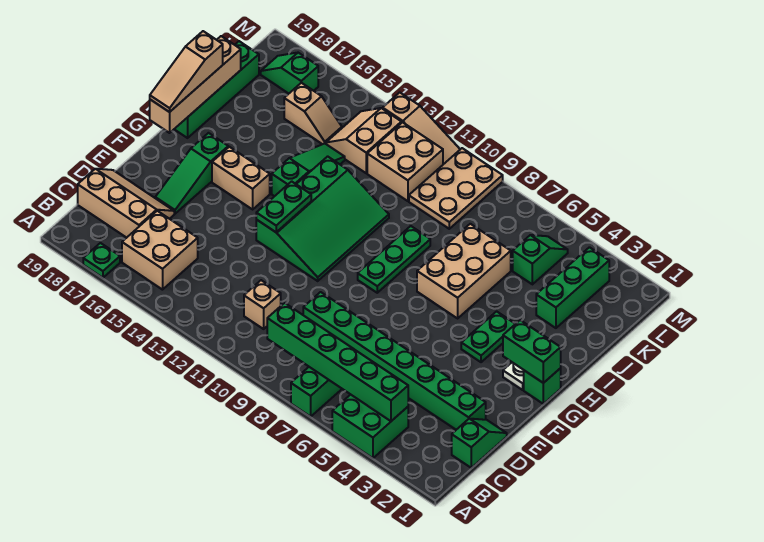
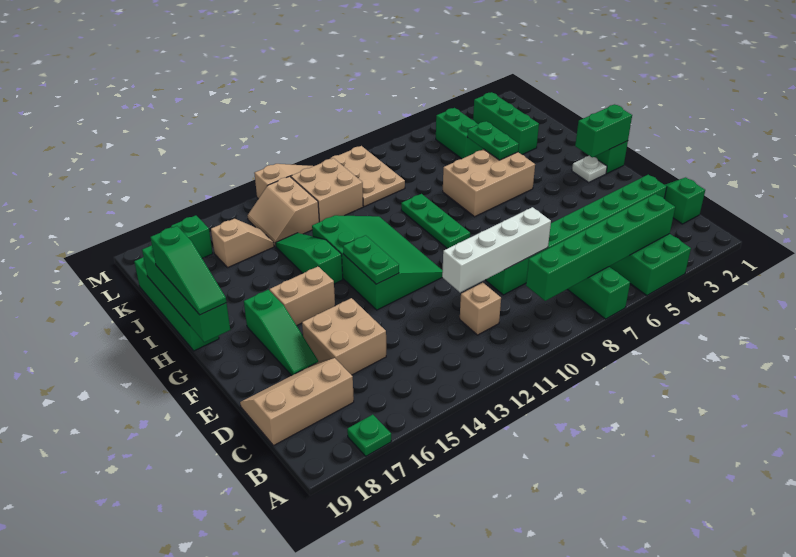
tan brick B15:C16 level 1 -> tan brick D15:E16 level 1
none -> white brick D8:D11 level 2
green plate G4:H4 level 1 -> green plate I5:J5 level 2
tan brick G19:J19 level 2 -> green brick G19:J19 level 2
tan slope G19:I19 level 3 top I -> green slope G19:I19 level 3 top I
tan brick H6:J7 level 1 -> tan brick H5:I7 level 1
green slope K5:L5 level 1 top K -> green brick K5:L5 level 1

